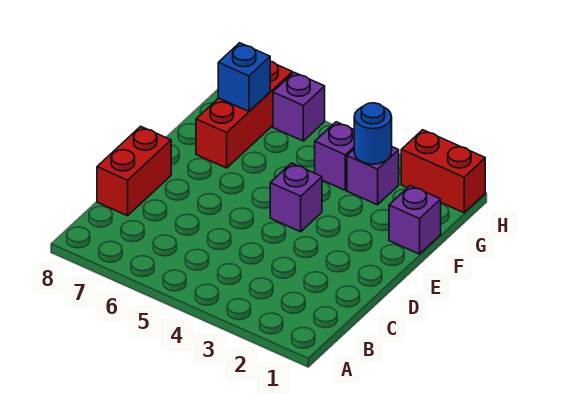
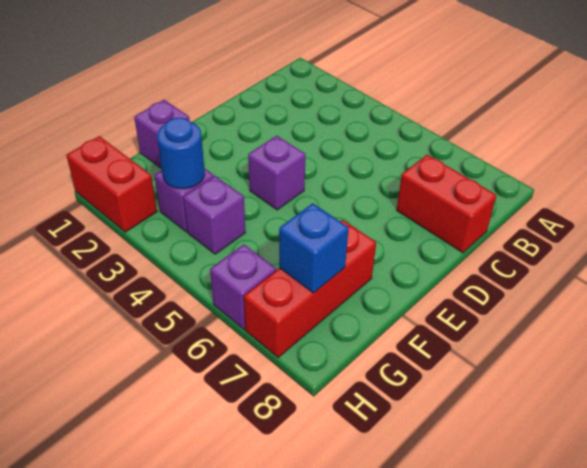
red brick C8:D8 level 1 -> red brick C7:C8 level 1

